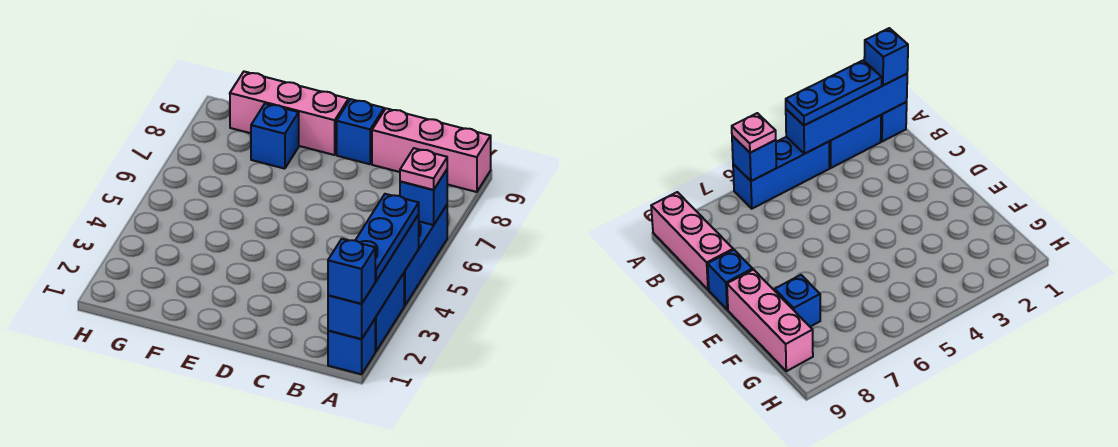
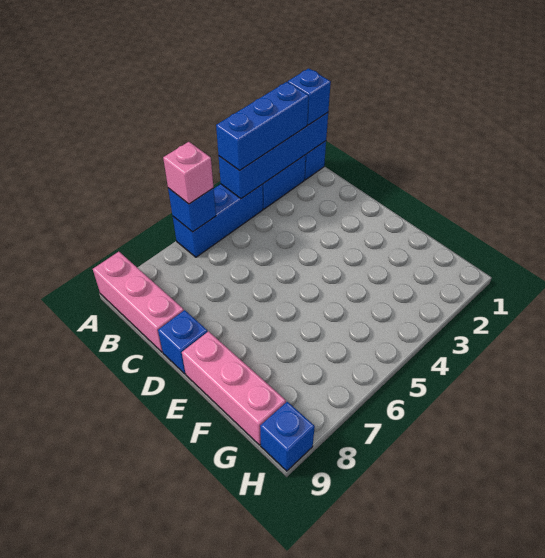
blue plate A2:A4 level 3 -> blue brick A2:A4 level 3
pink plate A6 level 3 -> pink brick A6 level 3
blue brick F8 level 1 -> blue brick H9 level 1

